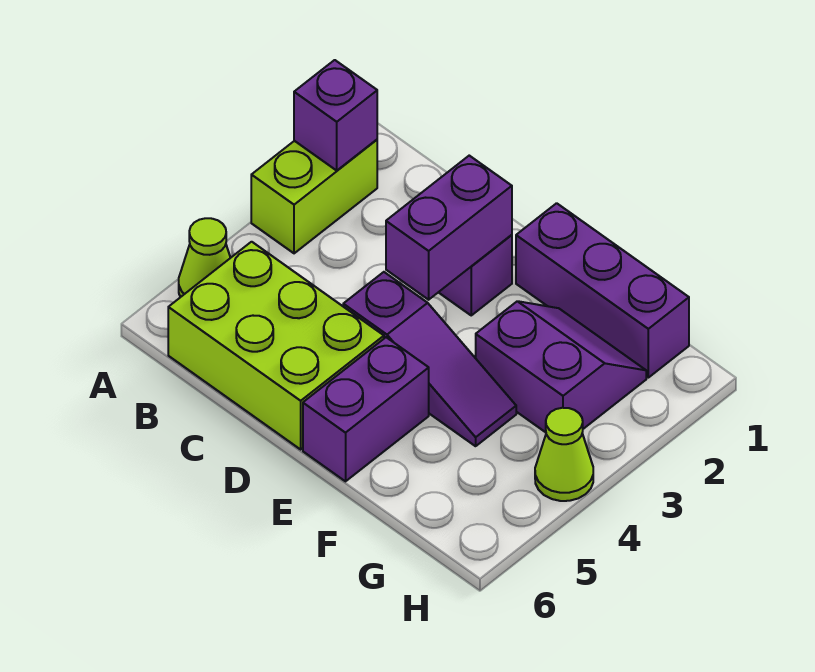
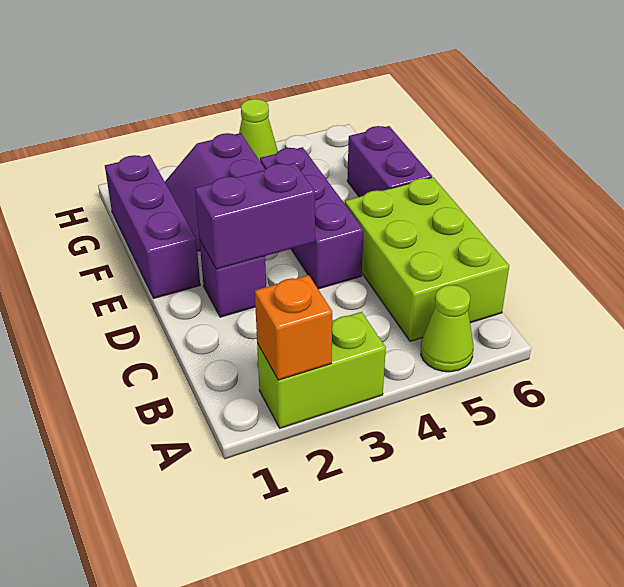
purple brick A2 level 2 -> orange brick A2 level 2
purple slope D4:F4 level 1 top D -> purple brick D4:F4 level 1
purple brick E5:E6 level 1 -> purple brick E6:F6 level 1

